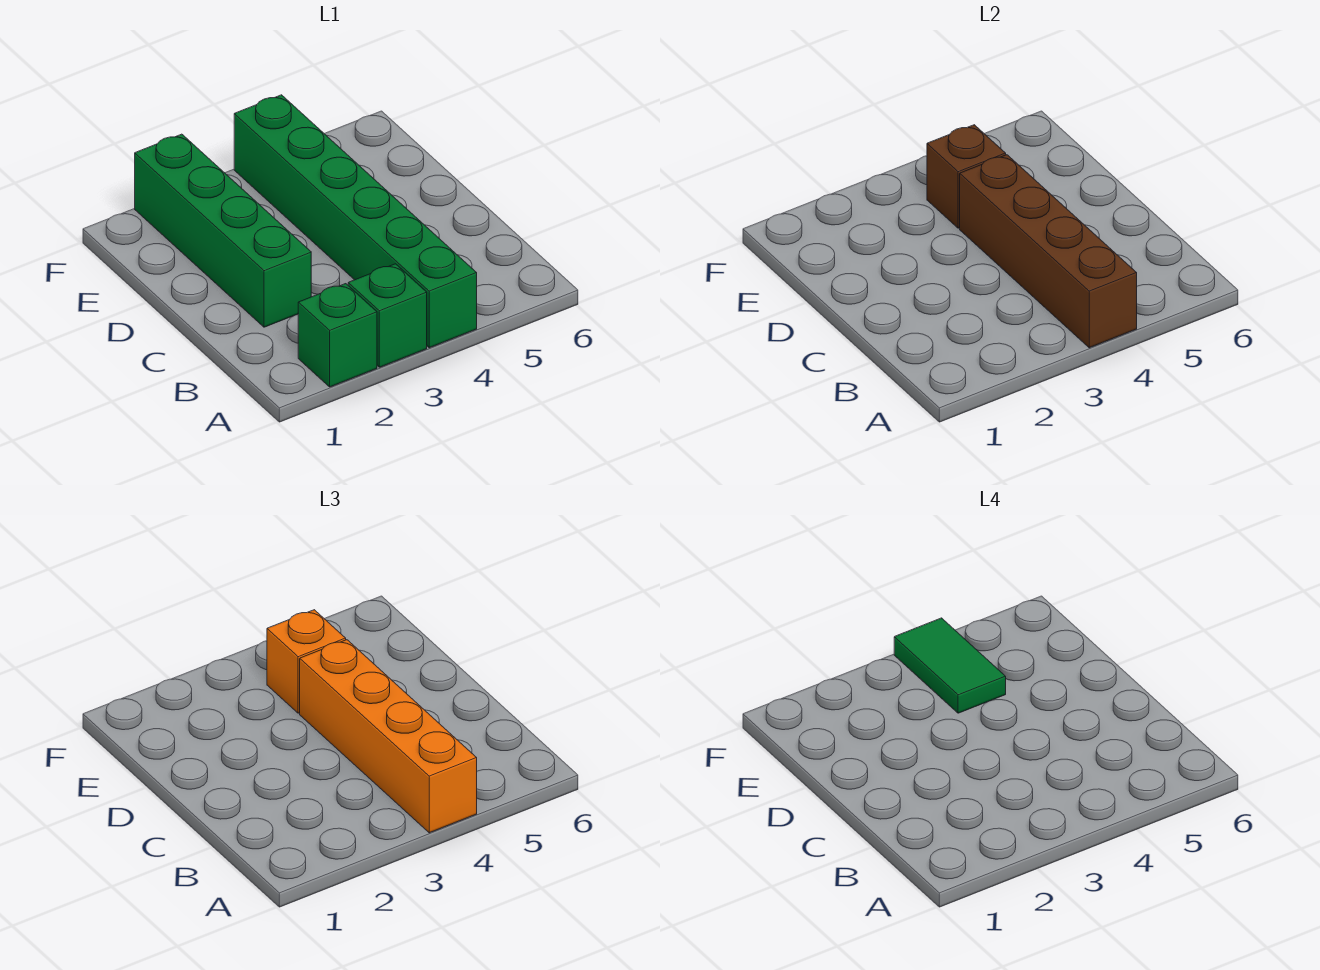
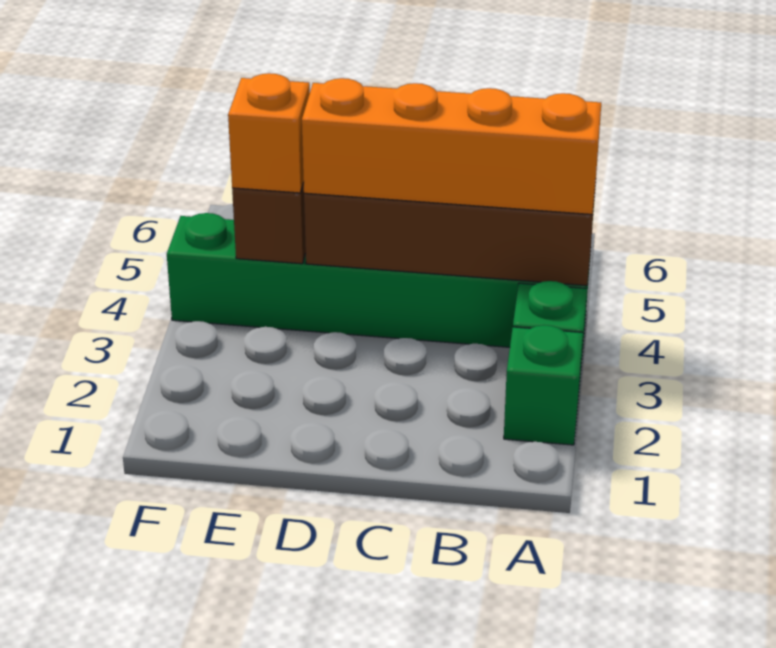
green brick C2:F2 level 1 -> none
green tile E4:F4 level 4 -> none

